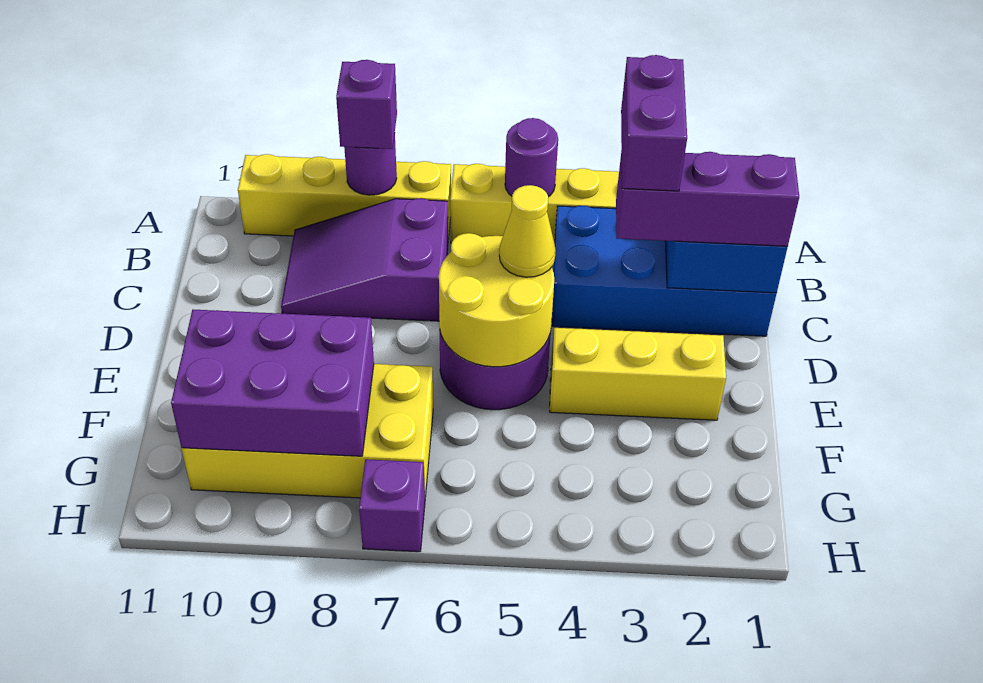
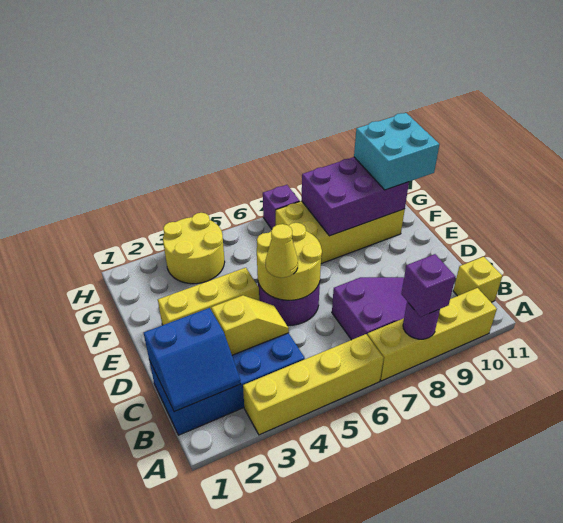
purple round brick A5 level 2 -> none
purple brick B3:C3 level 4 -> none
none -> yellow brick B11 level 1
purple brick C1:C3 level 3 -> none
none -> yellow slope C3:C4 level 2 top 3
none -> cyan brick F10:G11 level 3
none -> yellow round brick G3:H4 level 1

